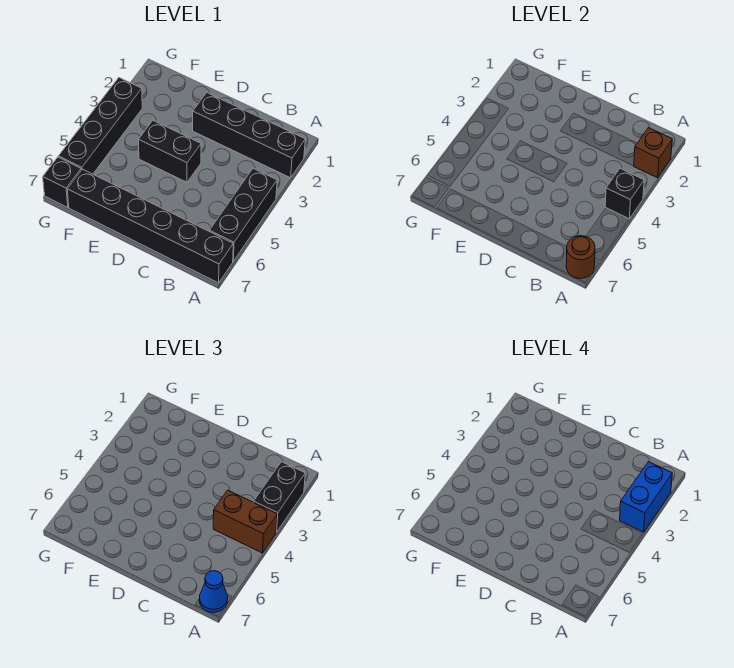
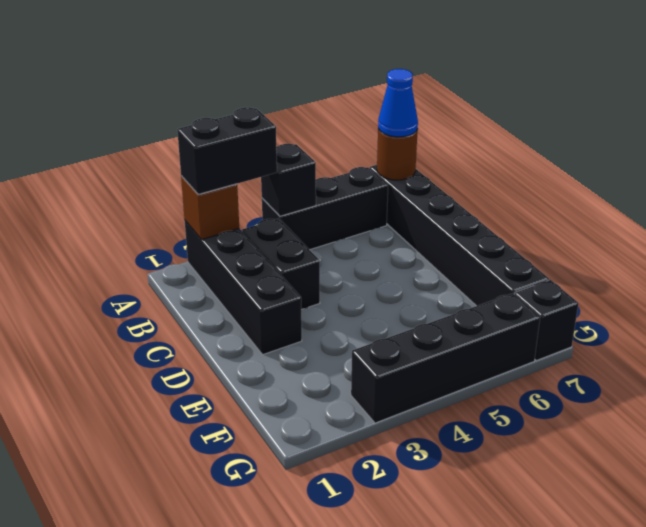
blue brick A2:A3 level 4 -> none
brown brick A4:B4 level 3 -> none
black brick D4:E4 level 1 -> black brick B3:C3 level 1

